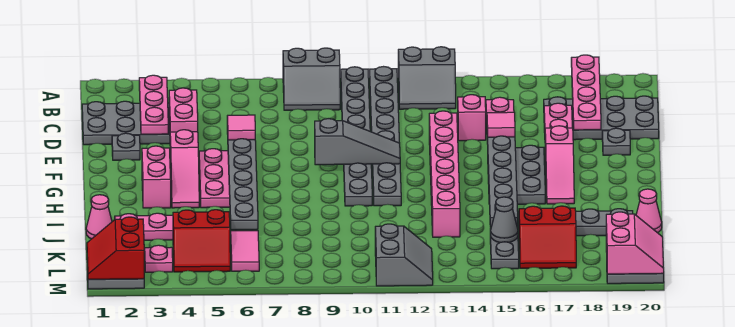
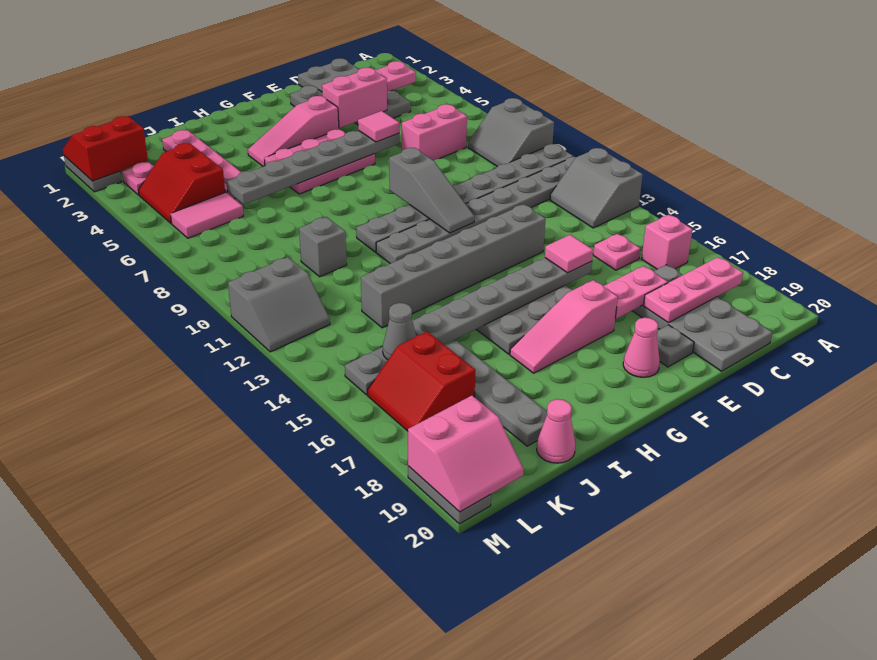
pink plate A18:D18 level 2 -> pink plate B18:D18 level 2
pink brick D14 level 1 -> pink brick B16 level 1
pink brick E13:J13 level 1 -> grey brick E13:J13 level 1
pink brick G3:H3 level 1 -> pink brick C7:D7 level 1
pink cone J1 level 1 -> pink cone F19 level 1
none -> grey brick J10 level 1

